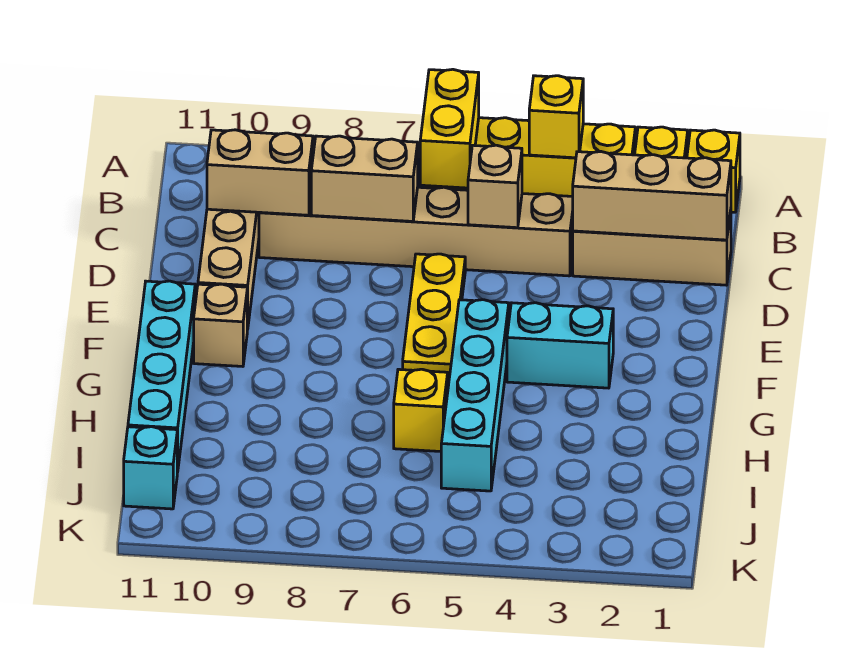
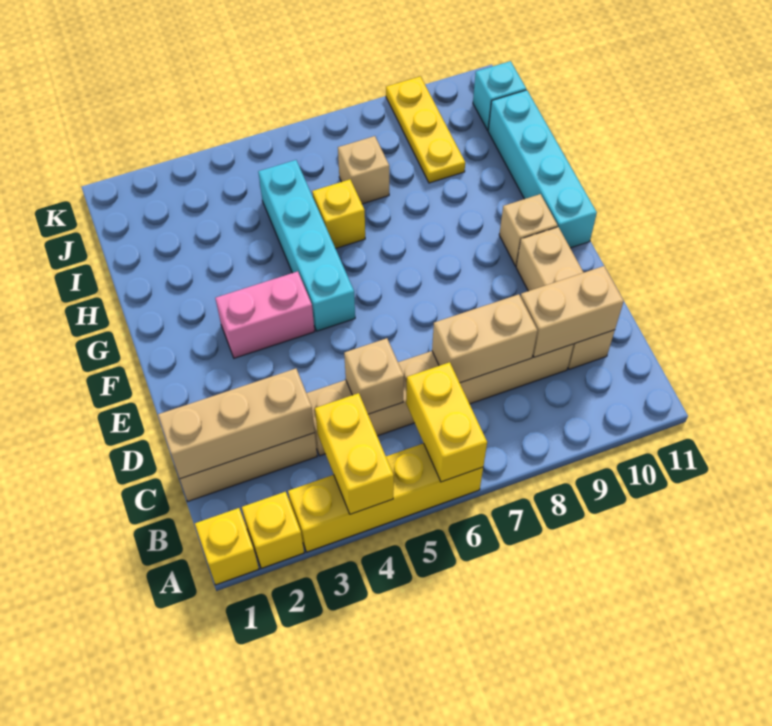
yellow brick A4 level 2 -> yellow brick A4:B4 level 2
yellow plate D6:F6 level 1 -> yellow plate I9:K9 level 1
cyan brick F3:F4 level 1 -> pink brick F3:F4 level 1
none -> tan brick I7 level 1

